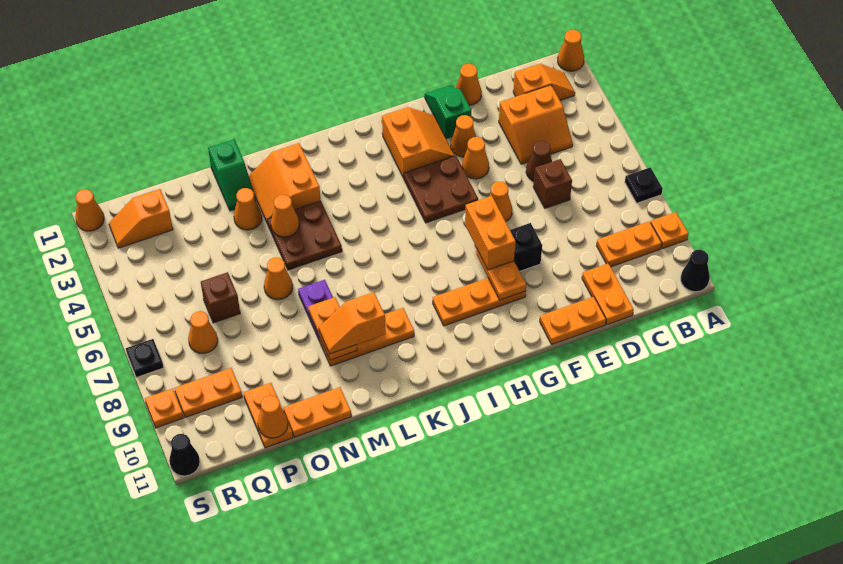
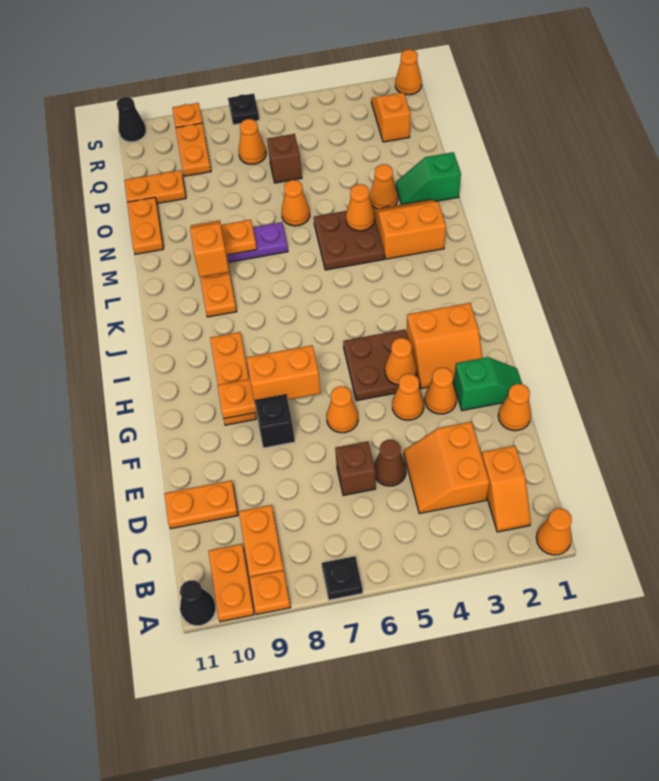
orange plate E11:F11 level 1 -> orange plate A10:B10 level 1
orange cone P11 level 2 -> orange cone G4 level 2

